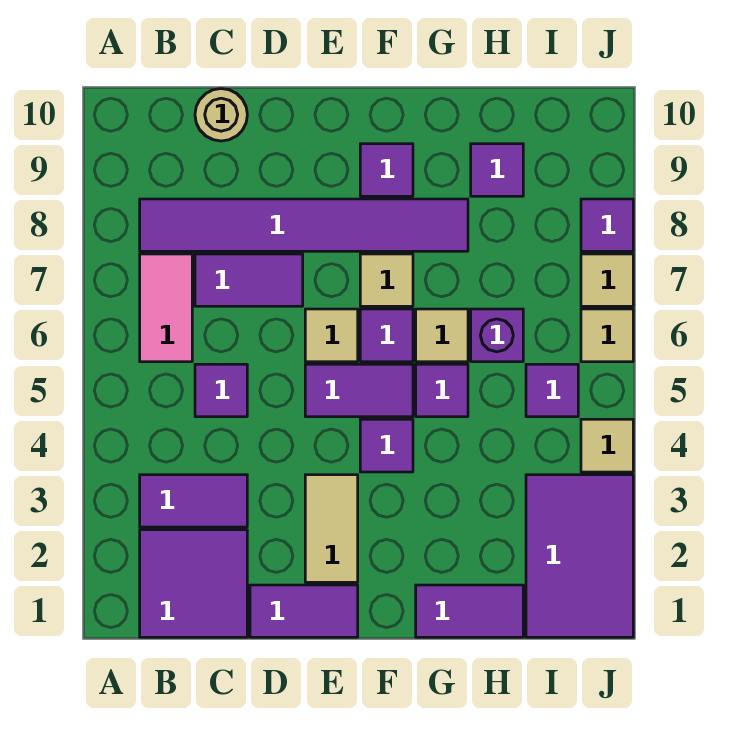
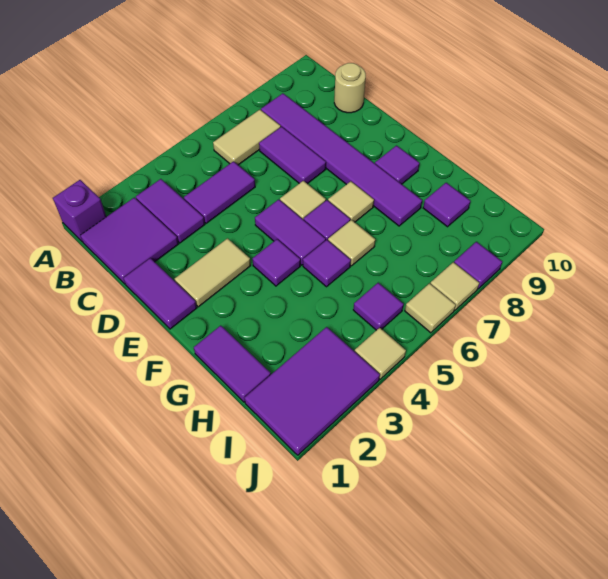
pink tile B6:B7 level 1 -> tan tile B6:B7 level 1
purple tile C5 level 1 -> purple tile C4:C5 level 1
purple brick H6 level 1 -> purple brick A1 level 1

